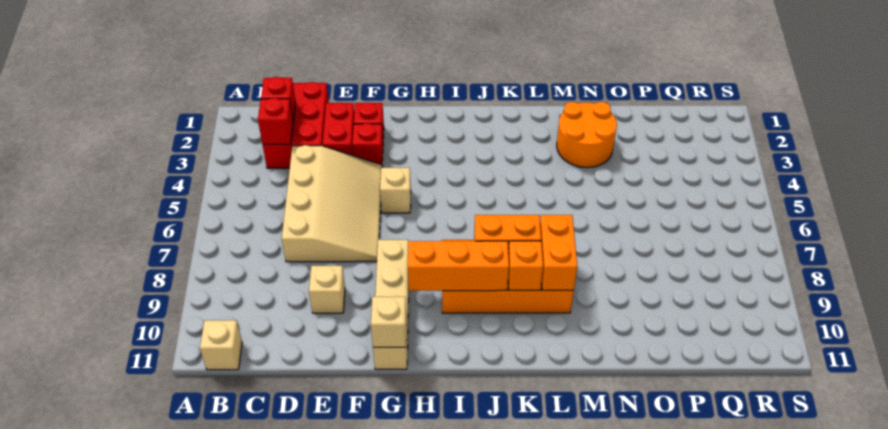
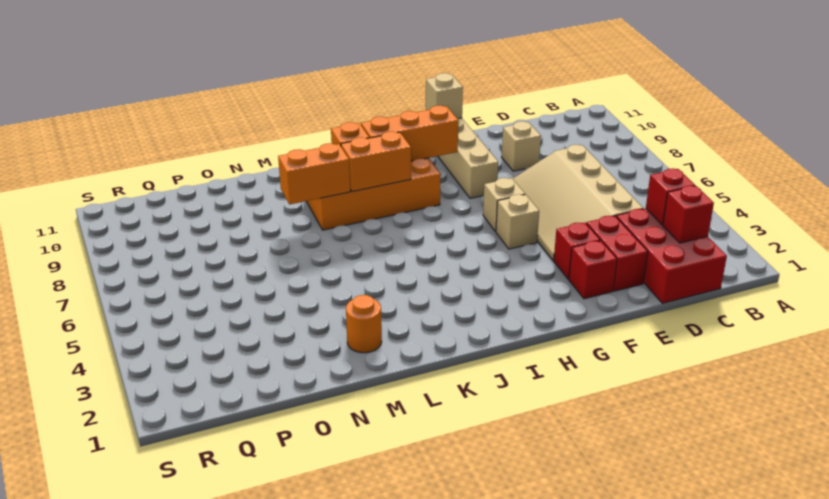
tan brick B11 level 1 -> tan brick G6 level 1
orange brick L8:L9 level 2 -> orange brick L8:M8 level 2
orange round brick M2:N3 level 1 -> orange round brick M2 level 1

